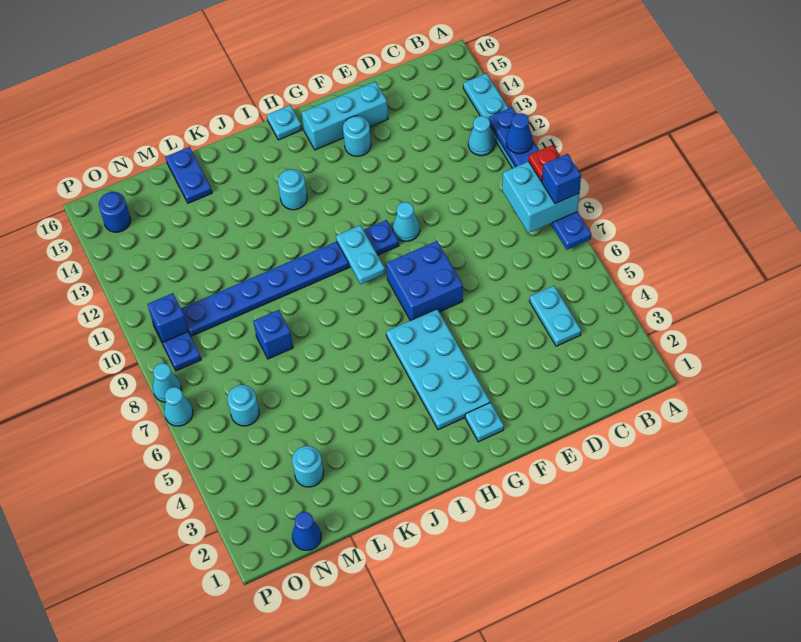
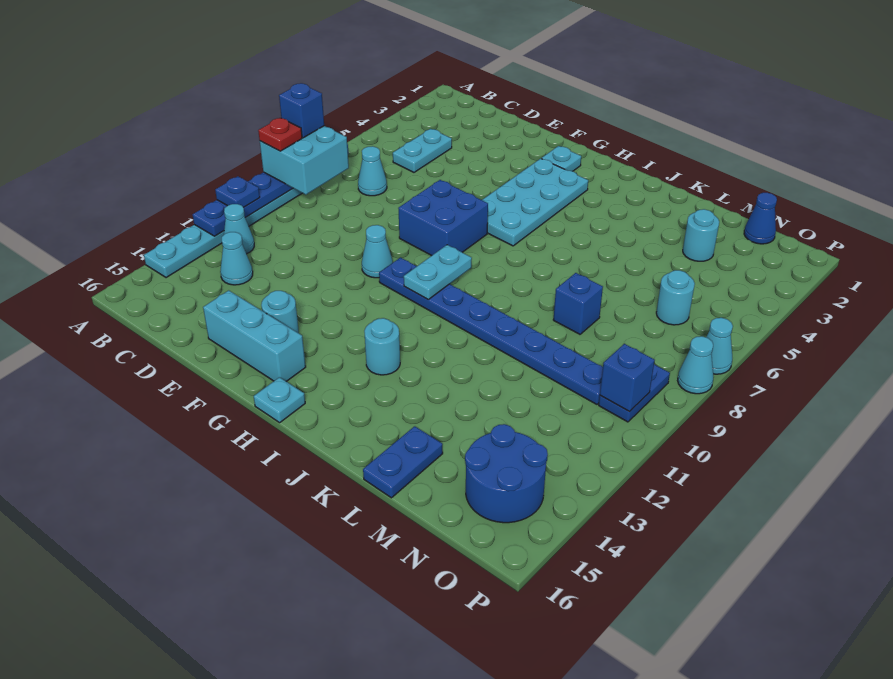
blue cone A11 level 3 -> blue plate A11 level 3
none -> cyan cone C7 level 1
none -> cyan cone C13 level 1
blue round brick O15 level 1 -> blue round brick N14:O15 level 1

